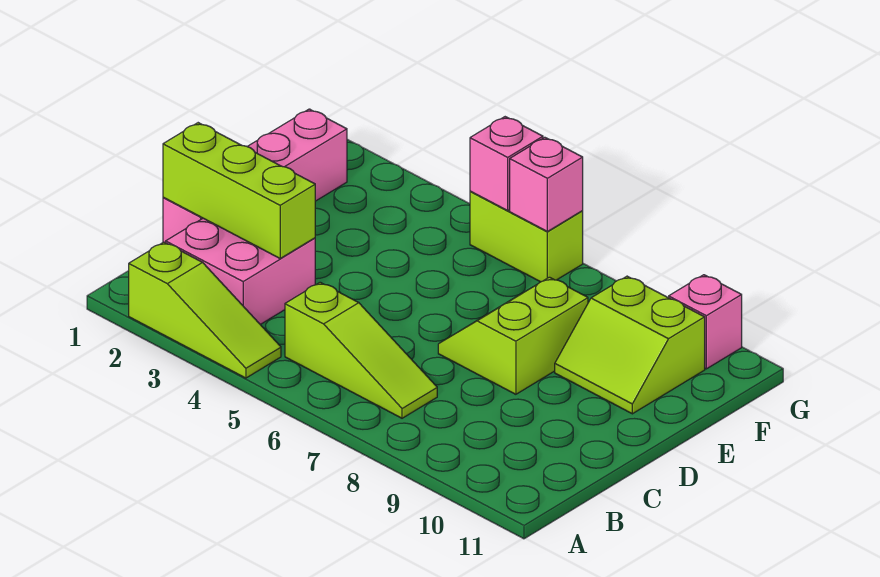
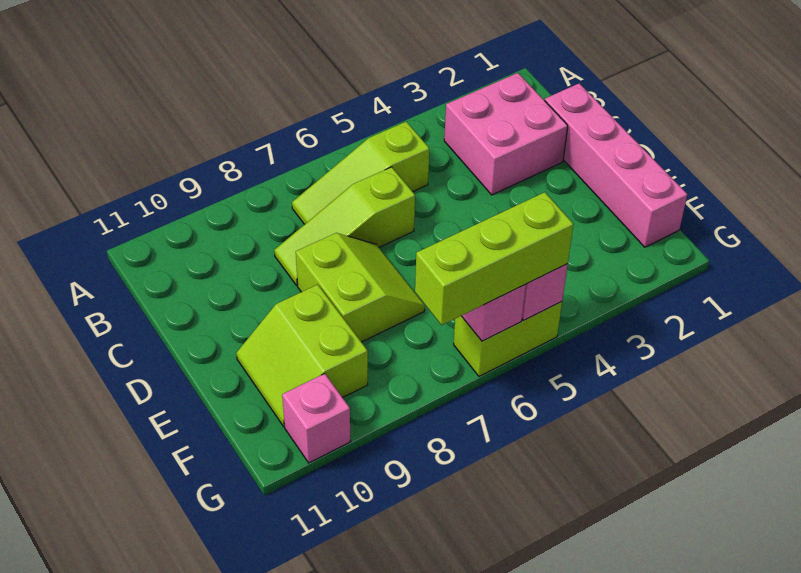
lime slope A2:A4 level 1 top 2 -> lime slope C6:C8 level 1 top 6
lime brick C1:C3 level 2 -> lime brick G5:G7 level 3
lime slope E9:F10 level 1 top F -> lime slope E9:F10 level 1 top 9

